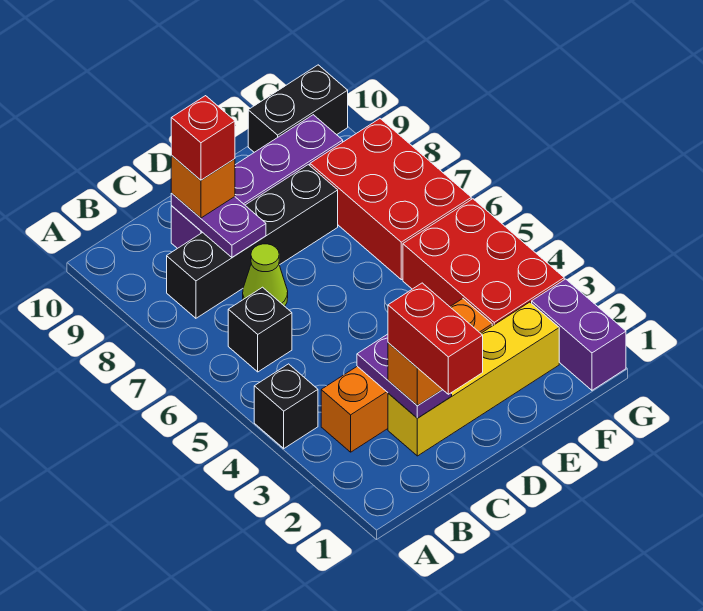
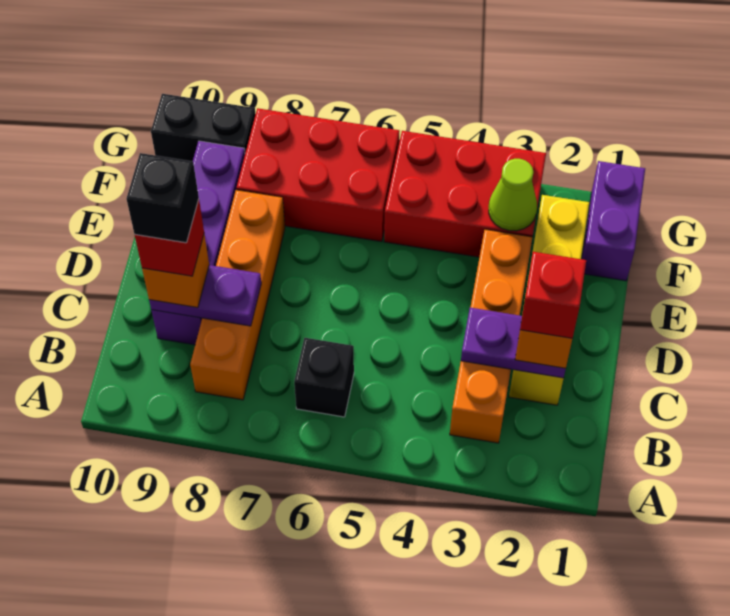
black brick A4 level 1 -> black brick C9 level 5
black brick B8:E8 level 1 -> orange brick B8:E8 level 1
red brick C1:C2 level 4 -> red brick C2 level 4
lime cone C7 level 1 -> lime cone F3 level 2
black brick F10:G10 level 1 -> black brick G9:G10 level 1
purple brick G1:G2 level 1 -> purple brick F1:G1 level 1

